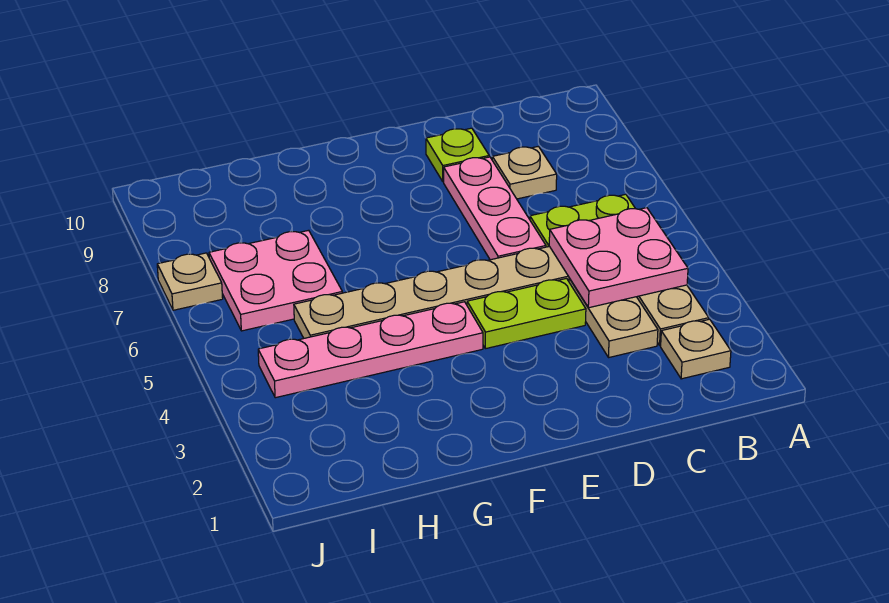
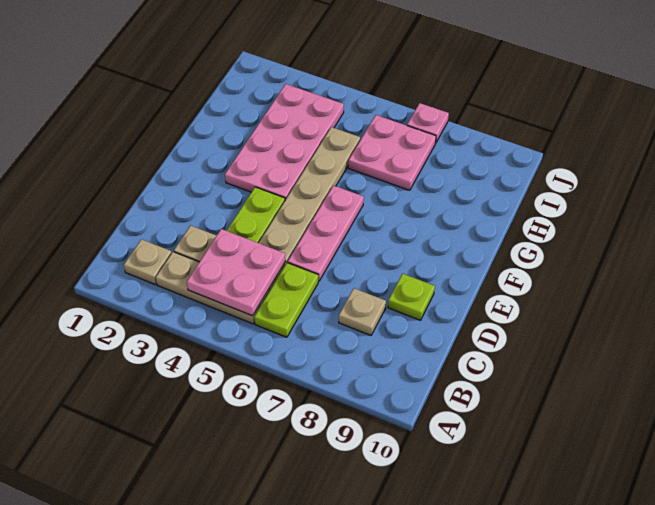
pink plate D6:D8 level 1 -> pink plate D6:F6 level 1
pink plate F4:I4 level 1 -> pink plate F3:I4 level 1
tan plate J7 level 1 -> pink plate J7 level 1

